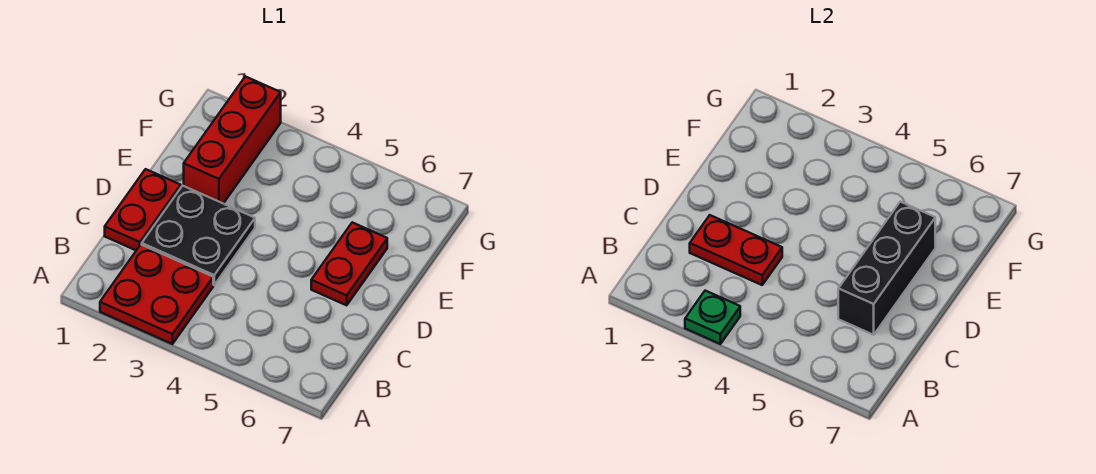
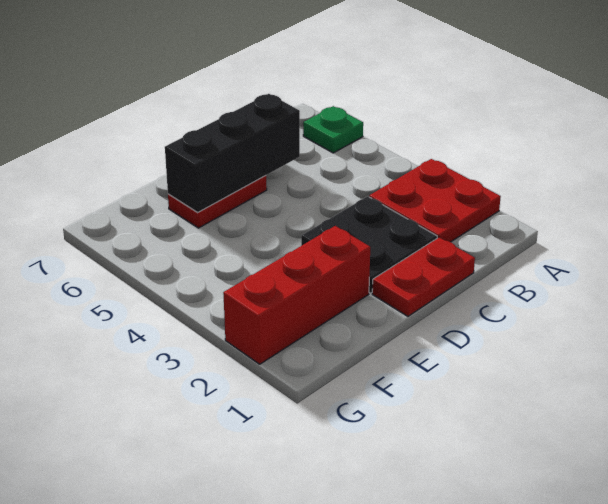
green plate A3 level 2 -> green plate A6 level 1
red plate C2:C3 level 2 -> none

